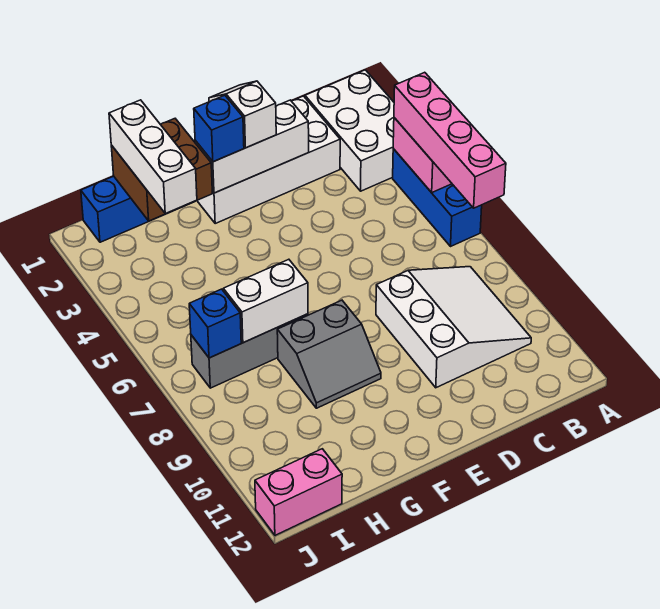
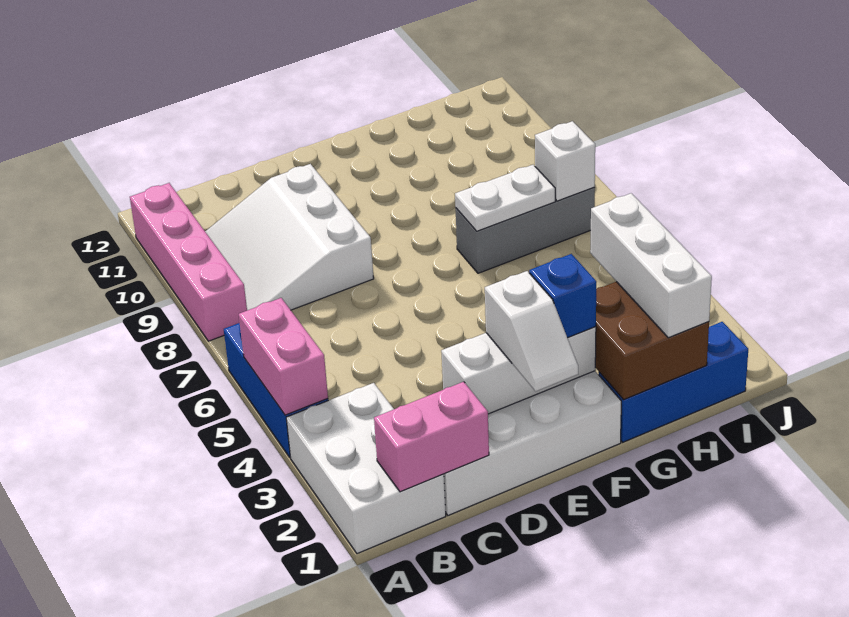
pink brick A4:A7 level 3 -> pink brick A8:A11 level 1
grey slope F8:G9 level 1 top 8 -> none
white brick G7:H7 level 2 -> white plate G7:H7 level 2
blue brick I7 level 2 -> white brick I7 level 2
pink brick I12:J12 level 1 -> pink brick B1:C1 level 2

